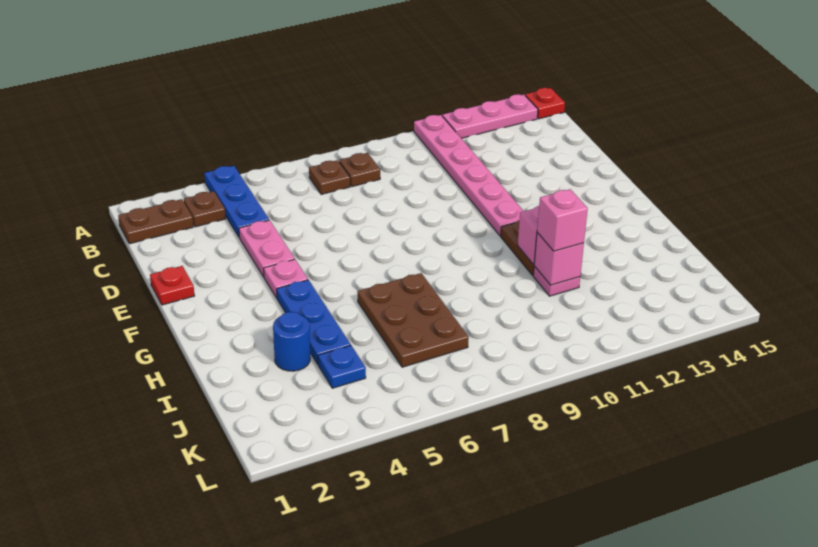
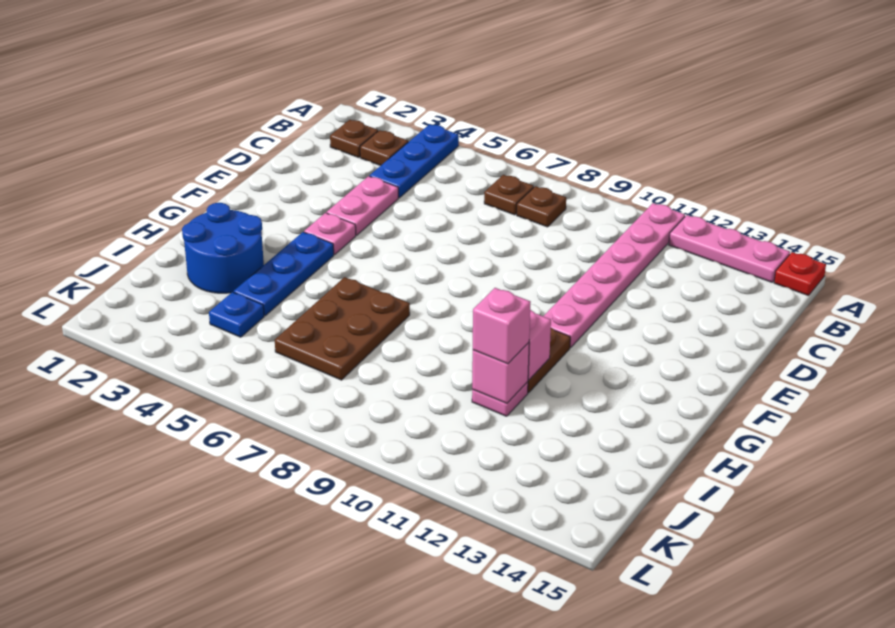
brown plate B1:B2 level 1 -> brown plate B2 level 1
red plate E1 level 1 -> none
blue round brick I3 level 1 -> blue round brick H2:I3 level 1

